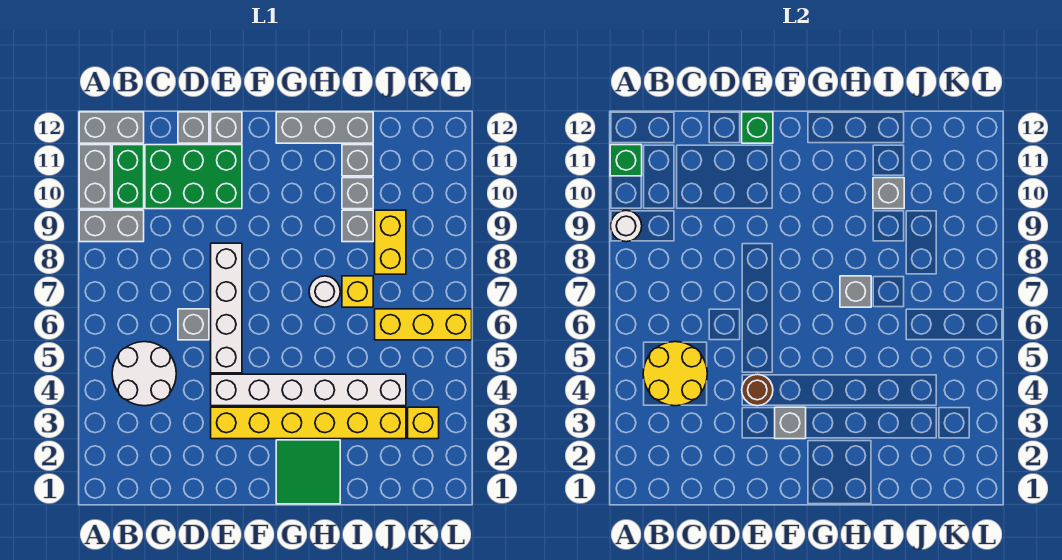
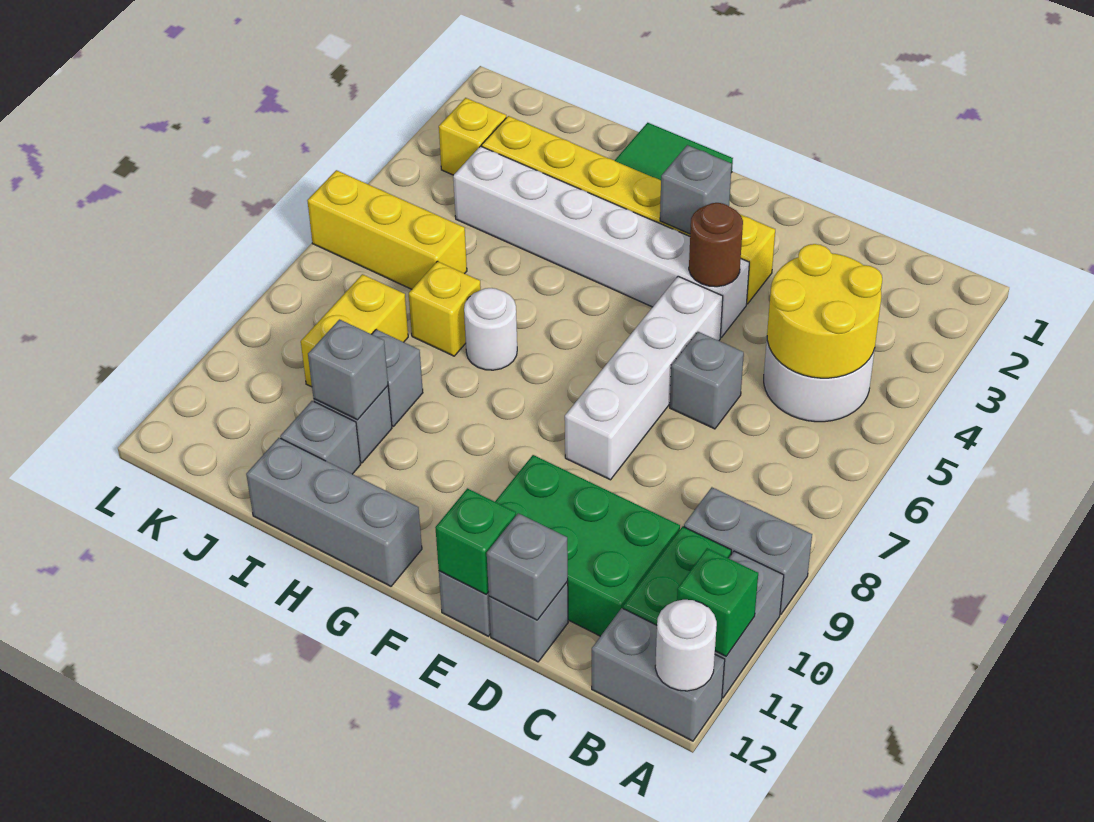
white round brick A9 level 2 -> white round brick A12 level 2
grey brick H7 level 2 -> grey brick D12 level 2

